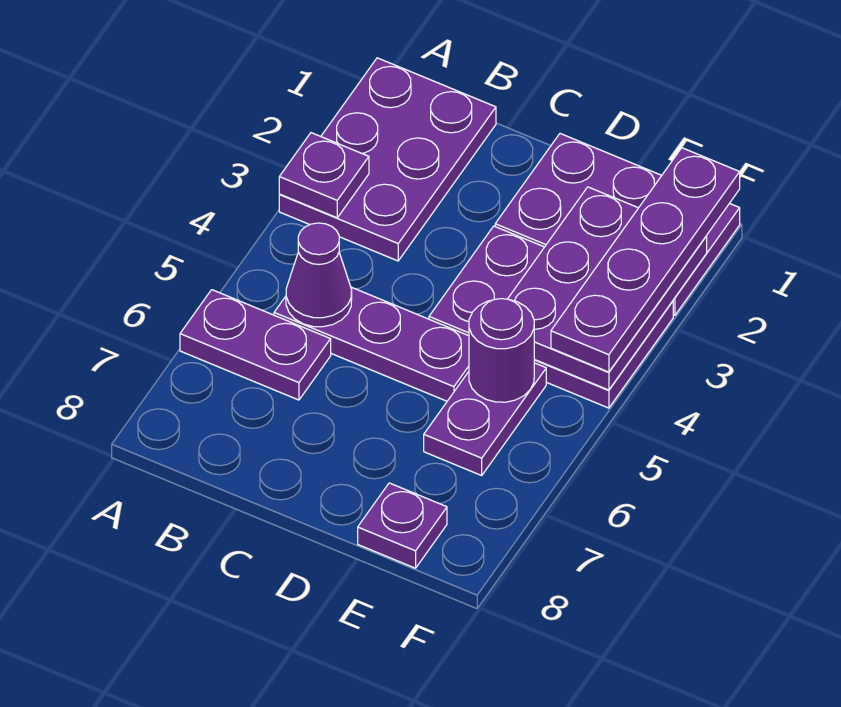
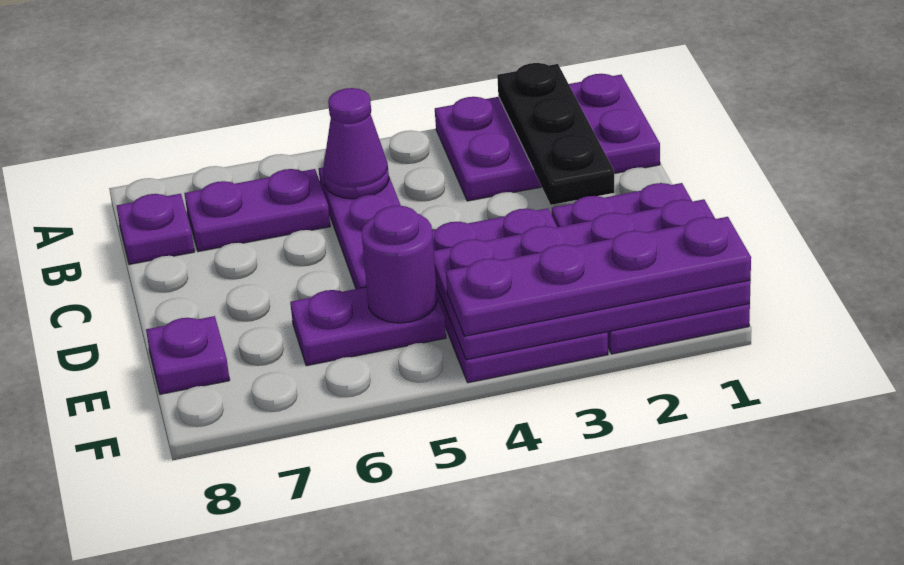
none -> black plate A2:C2 level 2
purple plate A3 level 2 -> purple plate B8 level 1
purple plate A6:B6 level 1 -> purple plate B6:B7 level 1
purple plate E2:F4 level 2 -> purple plate E1:F4 level 2

